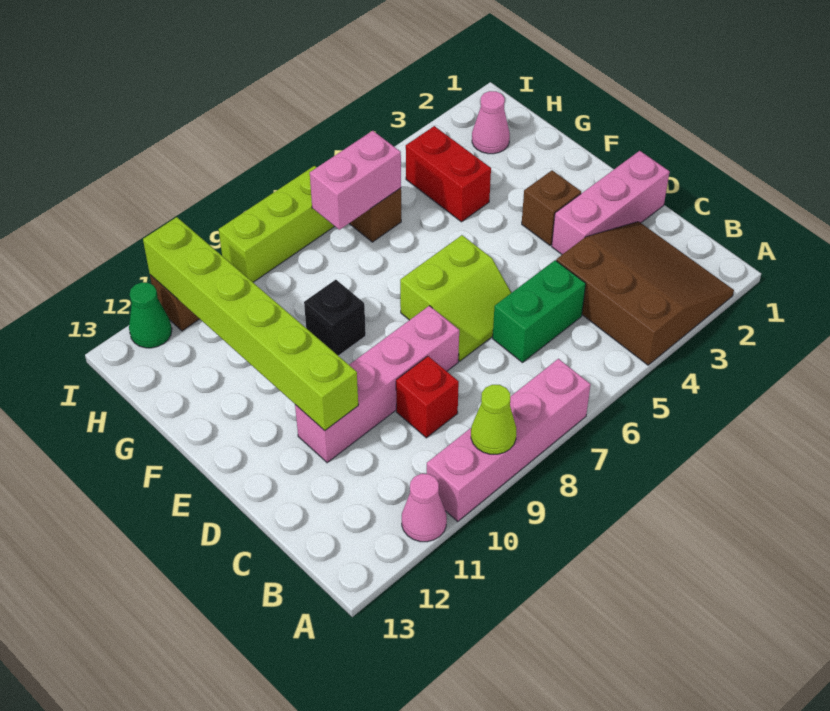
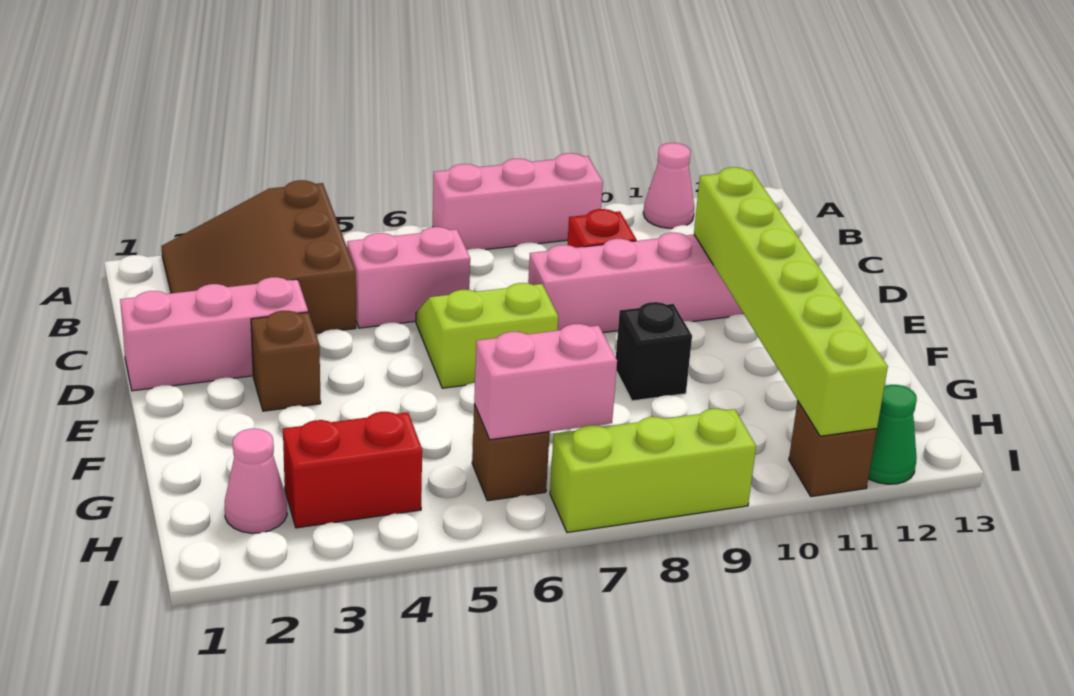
pink brick A7:A10 level 1 -> pink brick A7:A9 level 1
lime cone A9 level 2 -> none
green brick C5:C6 level 1 -> pink brick C5:C6 level 1
red brick G4:H4 level 1 -> red brick H3:H4 level 1

